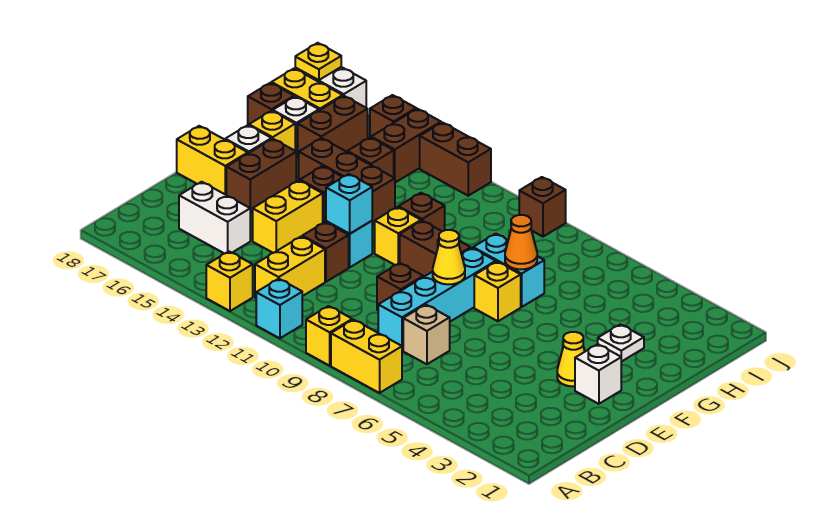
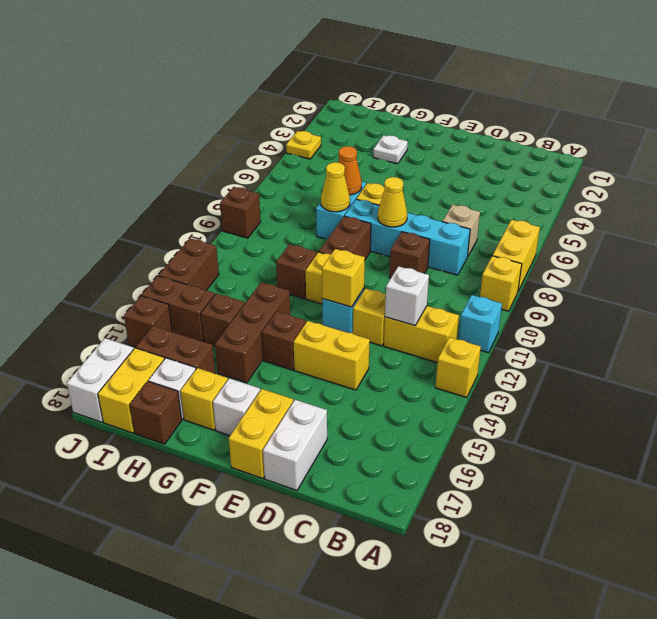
white brick C15:C16 level 1 -> white brick D17:D18 level 1
brown brick D12 level 1 -> yellow brick D12 level 1
white brick E2 level 1 -> white brick C12 level 2
yellow cone E3 level 1 -> yellow cone G8 level 2
cyan brick E12 level 2 -> yellow brick E12 level 2
brown brick E16:F16 level 1 -> none
yellow plate J18 level 2 -> yellow plate J4 level 1

